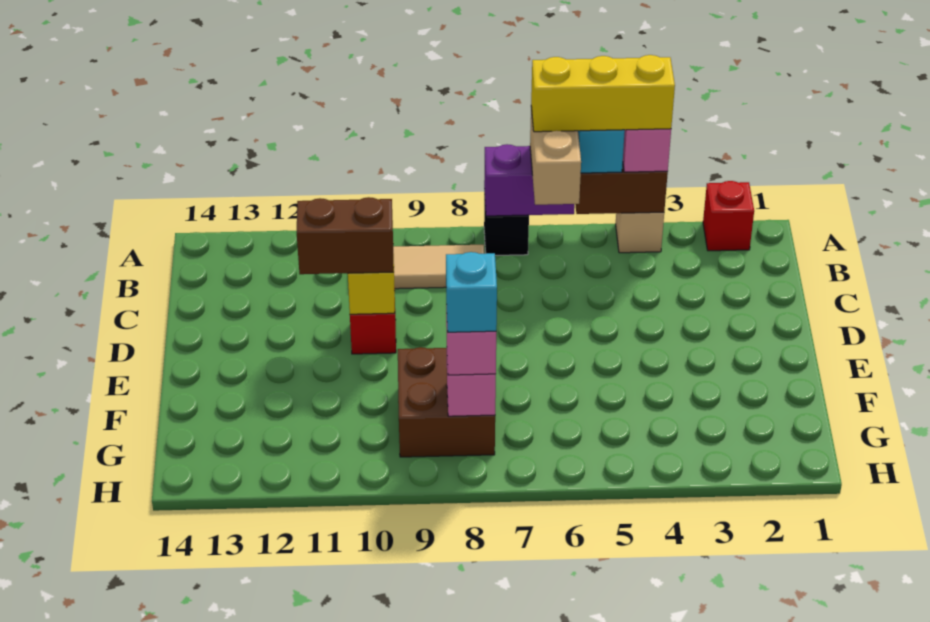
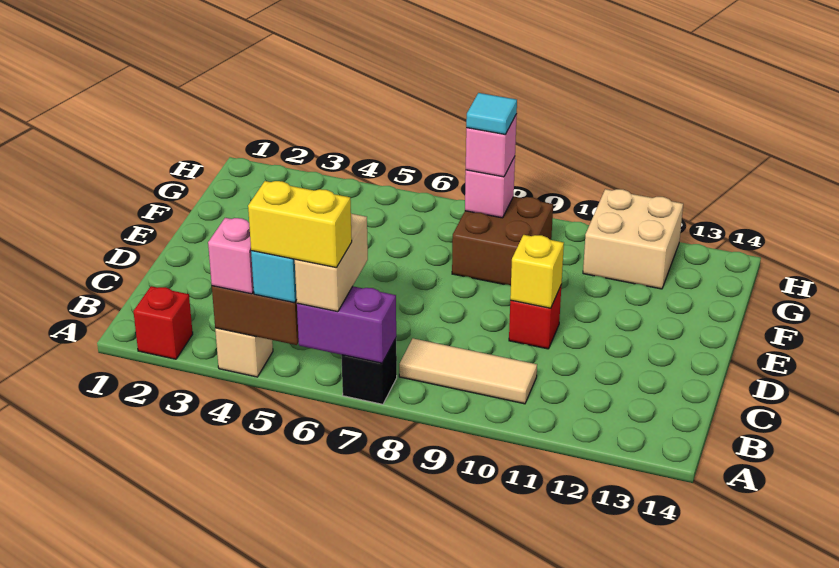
yellow brick A4:A6 level 4 -> yellow brick A5:A6 level 4
brown brick D10:D11 level 3 -> none
cyan brick G8 level 4 -> cyan tile G8 level 4
none -> tan brick G11:H12 level 1

